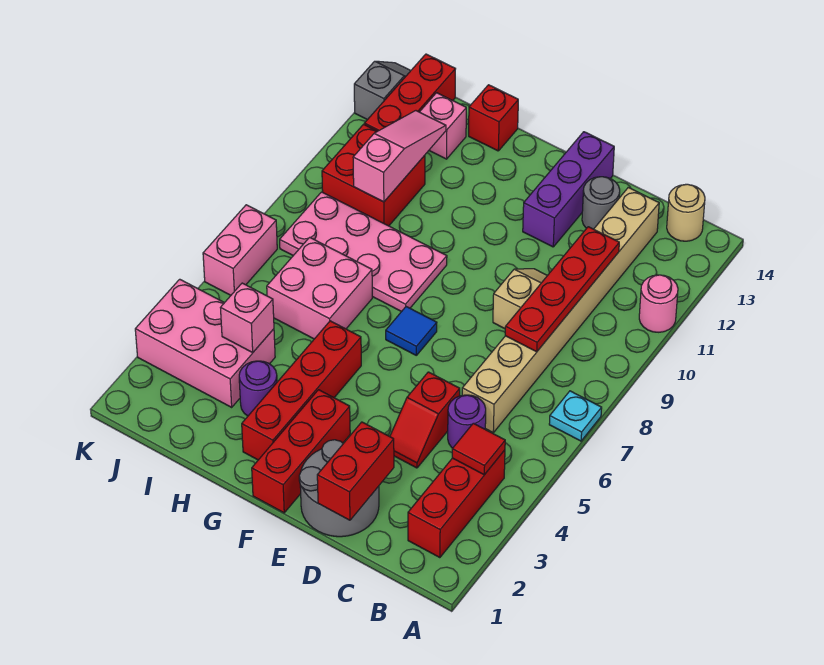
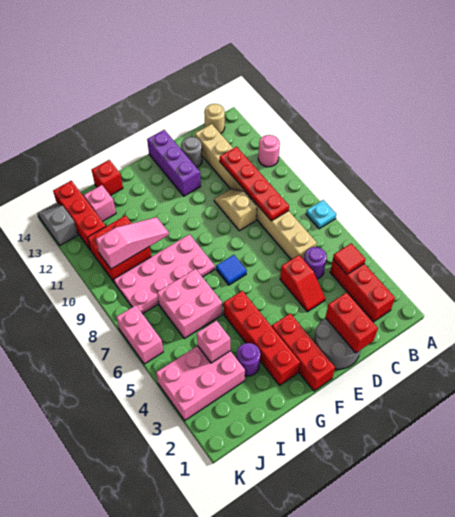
pink slope I10:I12 level 2 top 10 -> pink slope H10:J10 level 2 top J

